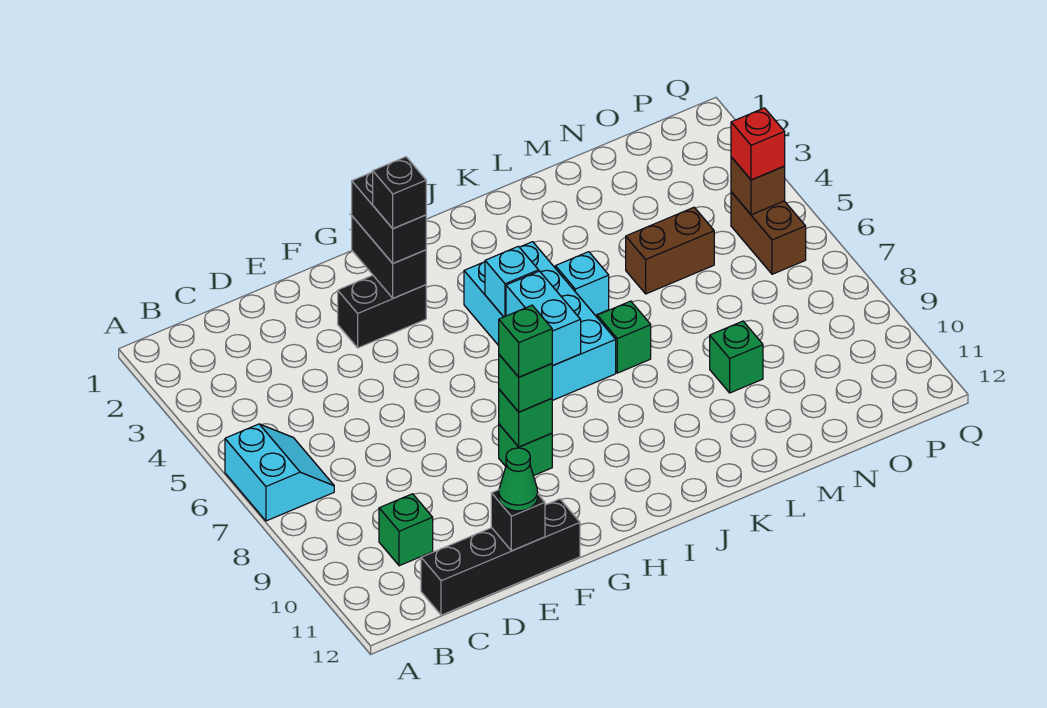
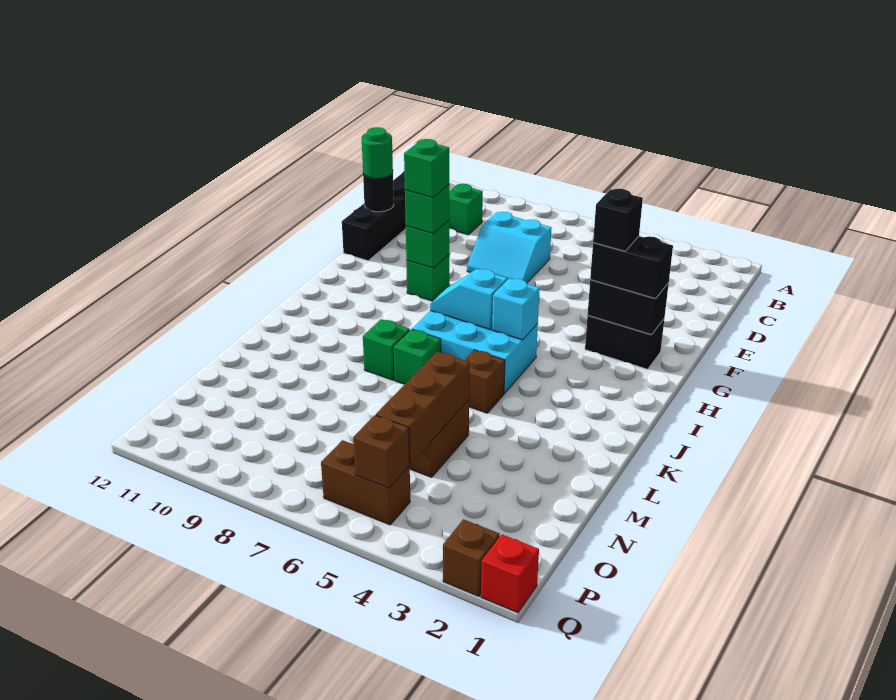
cyan slope A6:B7 level 1 top A -> cyan slope D7:E8 level 1 top D
black brick E12 level 2 -> black round brick E12 level 2
green cone E12 level 3 -> green round brick E12 level 3
black brick F3:G3 level 1 -> black brick G2:G3 level 1
cyan brick I4:J7 level 1 -> cyan brick I5:J7 level 1
cyan brick I6:I7 level 2 -> cyan slope I6:I7 level 2 top 6
cyan brick K5 level 1 -> brown brick K5 level 1
none -> brown brick M5:O5 level 2
green brick M9 level 1 -> green brick K8 level 1
red brick P5 level 3 -> red brick Q1 level 1
none -> brown brick Q2 level 1

